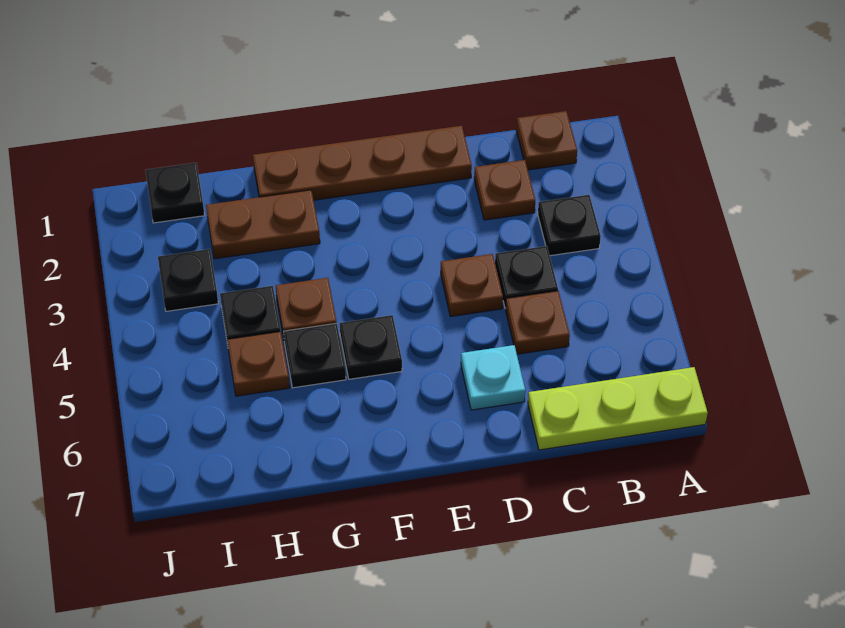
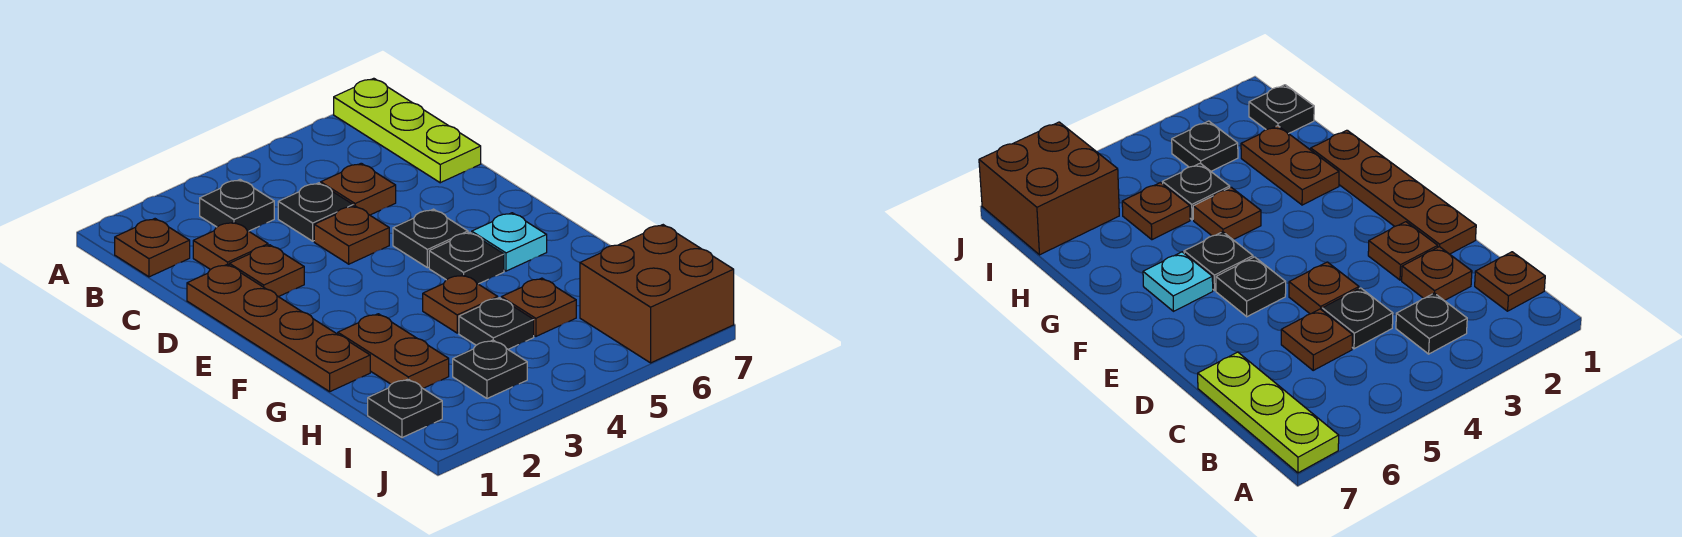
none -> brown plate D2 level 1
cyan plate D6 level 1 -> cyan plate F6 level 1
black plate G5 level 1 -> black plate E5 level 1
none -> brown brick I6:J7 level 1

